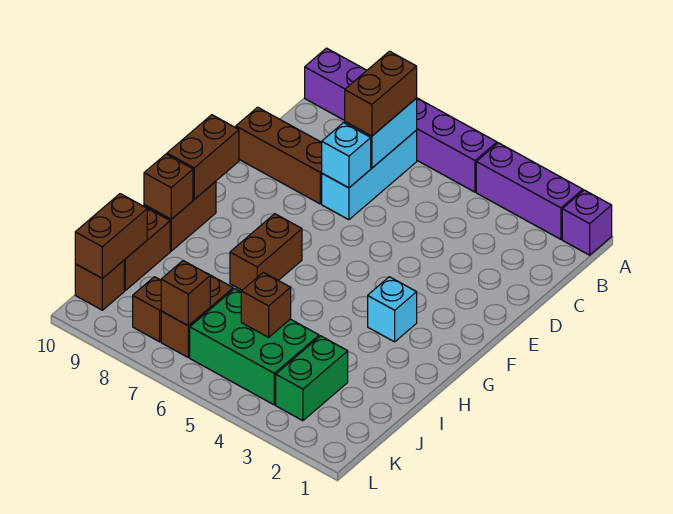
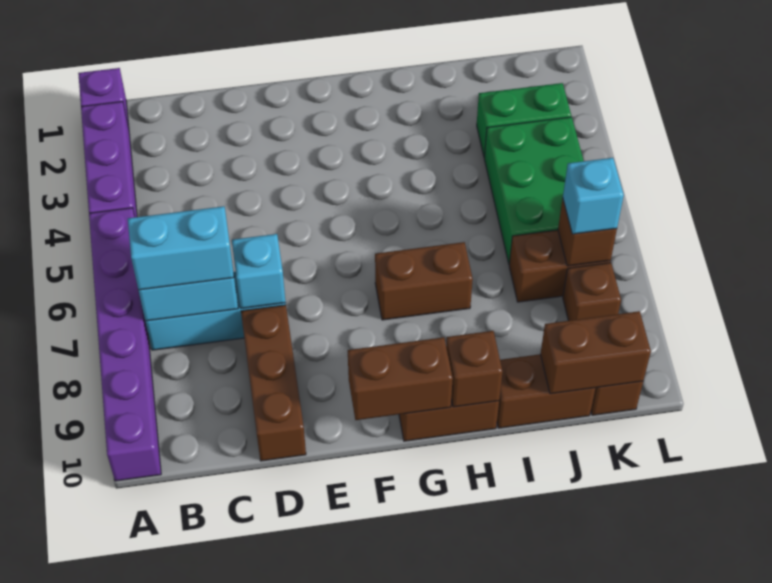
brown brick B7:C7 level 3 -> cyan brick B7:C7 level 3
cyan brick G3 level 1 -> cyan brick K7 level 3
brown brick J5 level 2 -> none

